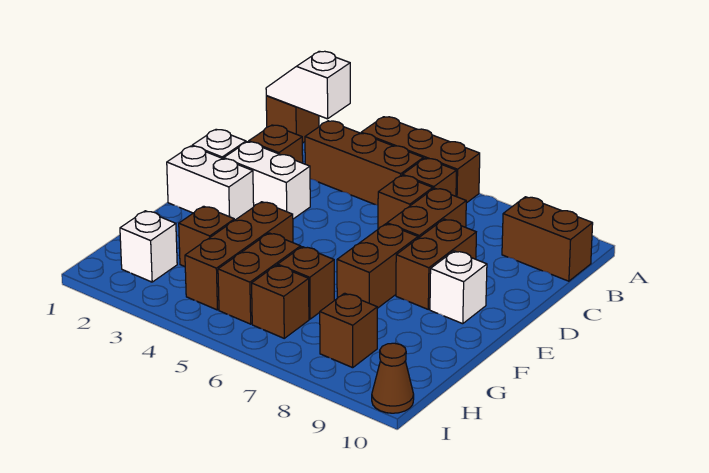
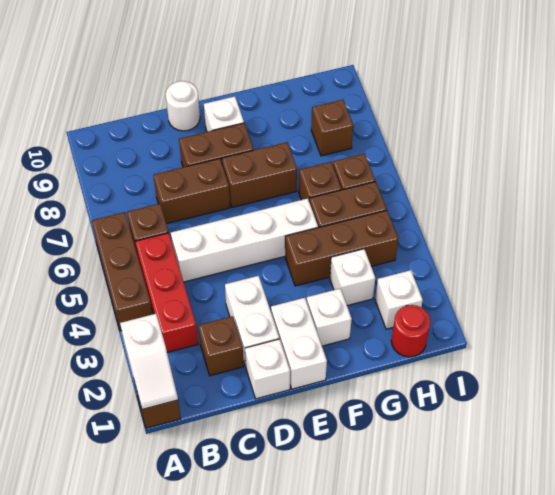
brown brick B3:B5 level 1 -> red brick B3:B5 level 1
brown brick B9:B10 level 1 -> none
none -> white brick C5:F5 level 1
brown brick C6 level 1 -> none
none -> white round brick D10 level 1
none -> white brick F2 level 1
brown brick G3 level 1 -> white brick G3 level 1
none -> red round brick H1 level 1
brown cone I10 level 1 -> none

